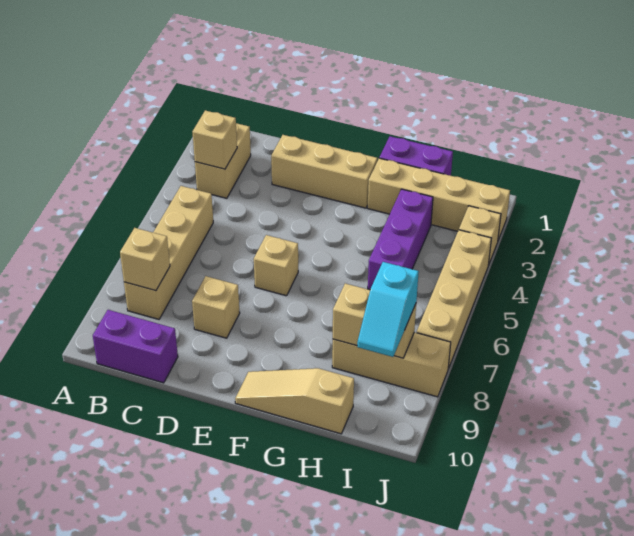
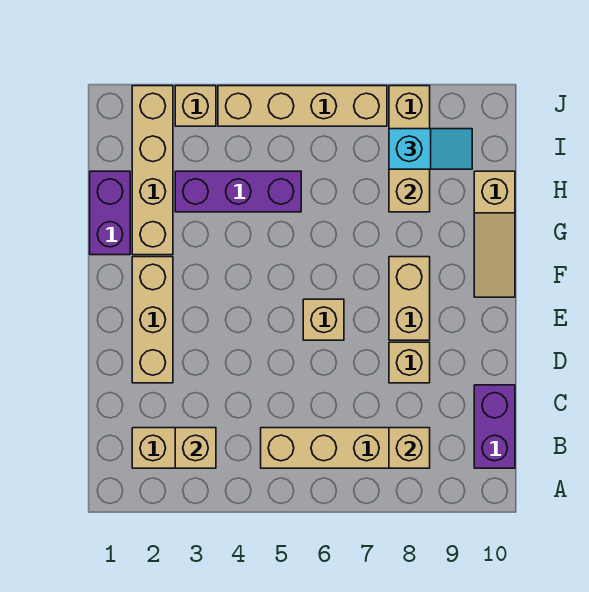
none -> tan brick E8:F8 level 1

